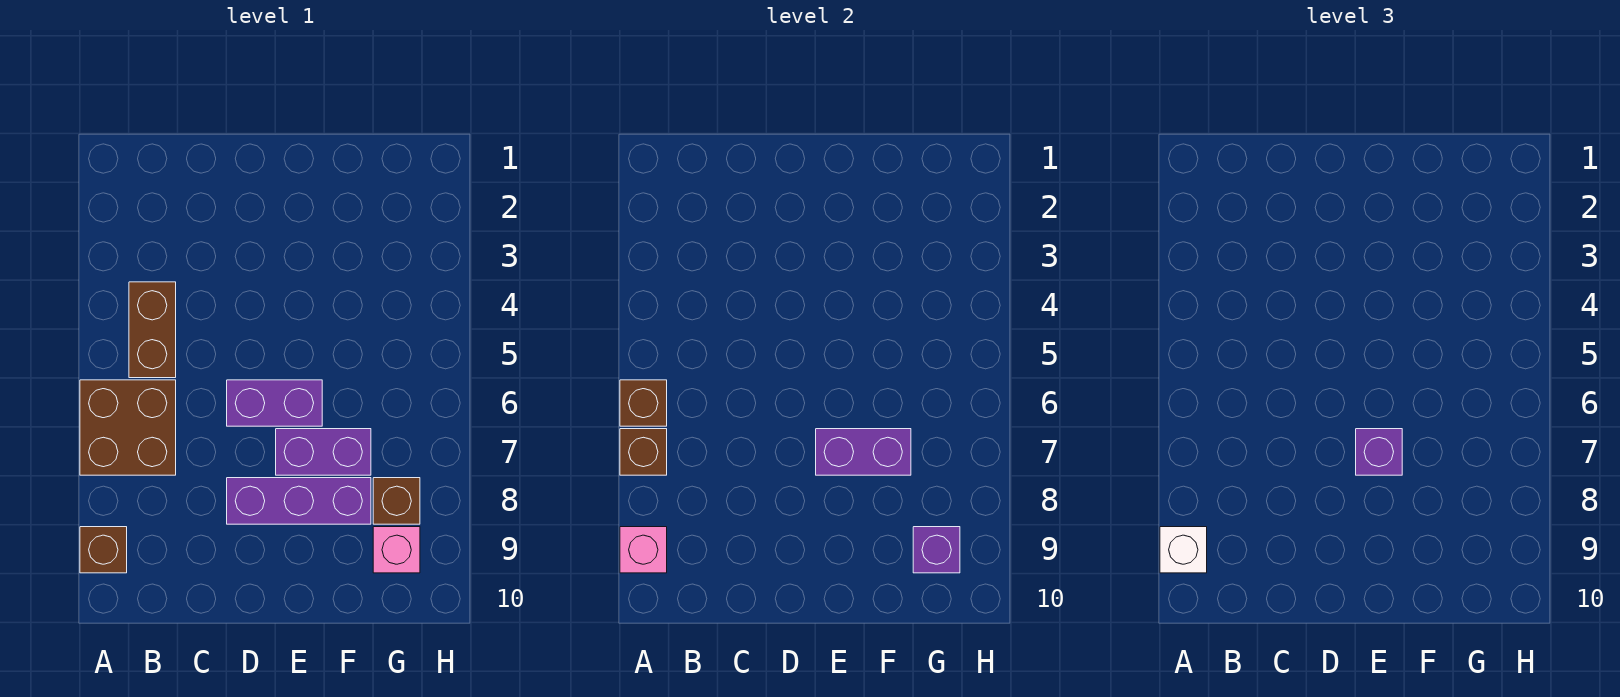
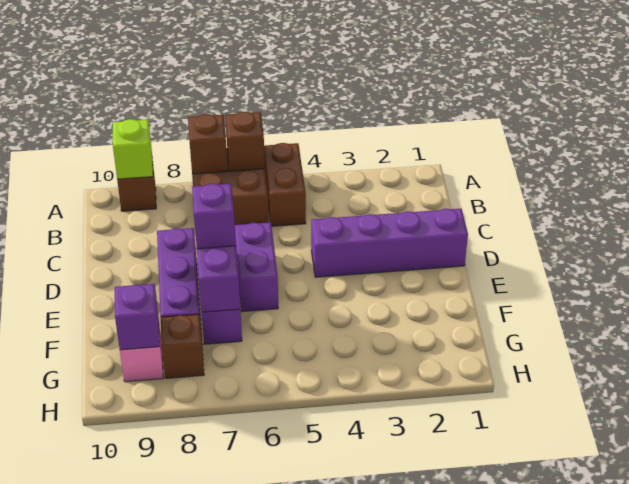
pink brick A9 level 2 -> lime brick A9 level 2
white brick A9 level 3 -> none
brown brick B4:B5 level 1 -> brown brick A5:B5 level 1
none -> purple brick D1:D4 level 1

